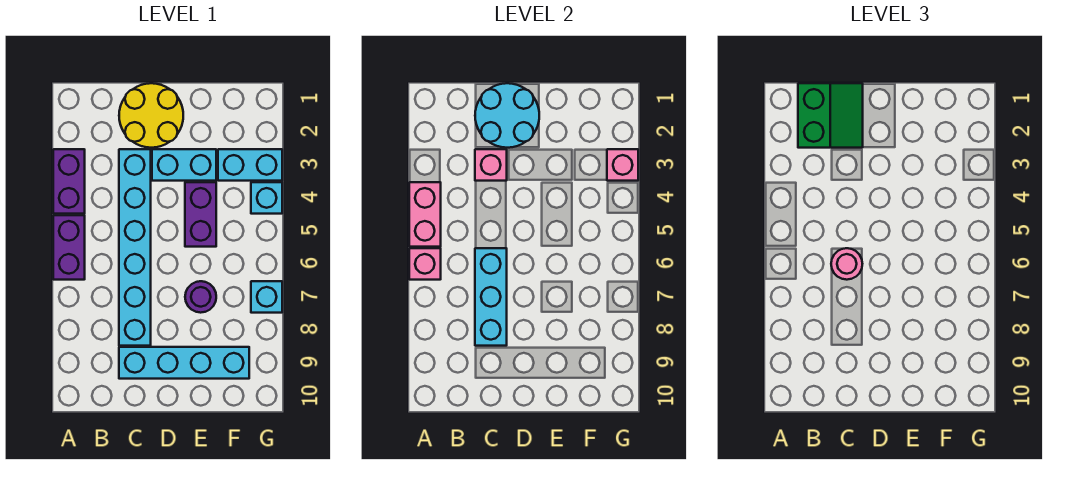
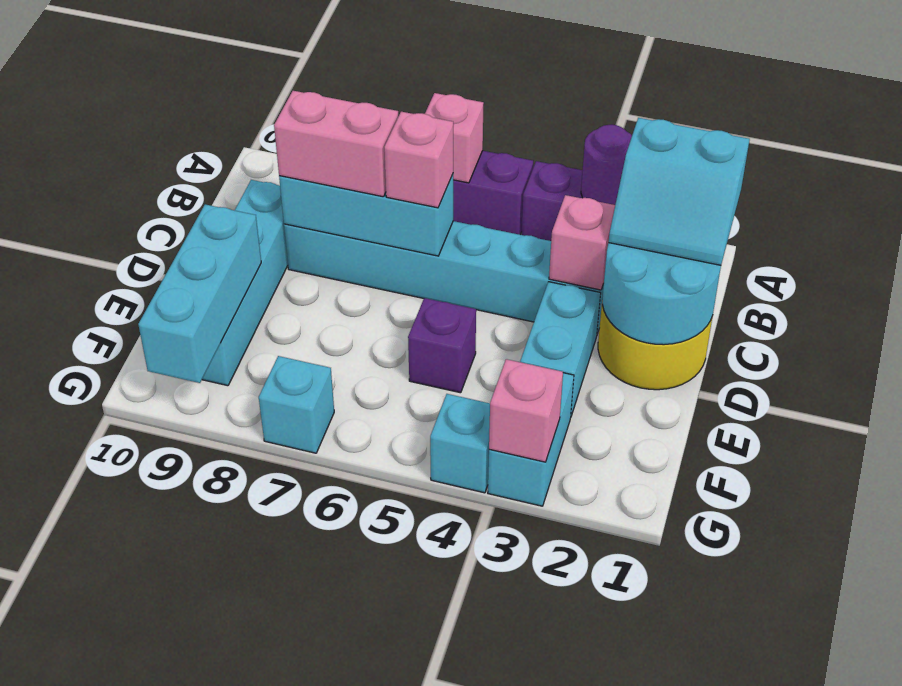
pink brick A4:A5 level 2 -> pink brick C7:C8 level 3
green slope B1:C2 level 3 top B -> cyan slope B1:C2 level 3 top B
pink round brick C6 level 3 -> pink brick C6 level 3
purple brick E4:E5 level 1 -> purple brick E5 level 1
purple round brick E7 level 1 -> purple round brick A3 level 2
none -> cyan brick E9:G9 level 2

